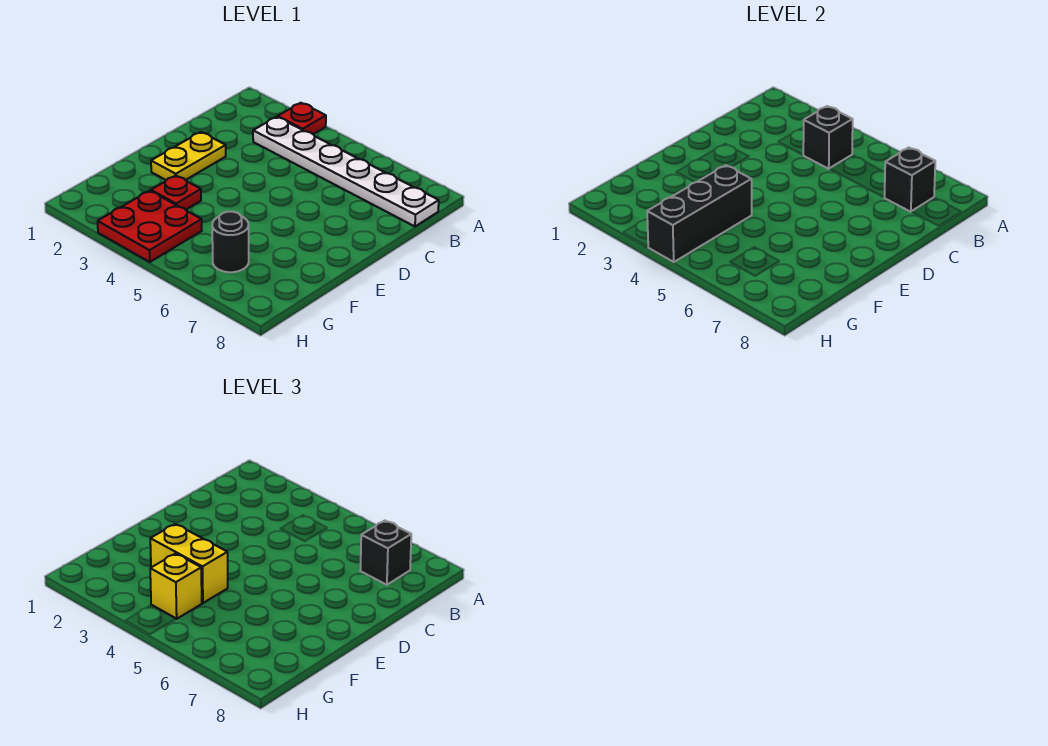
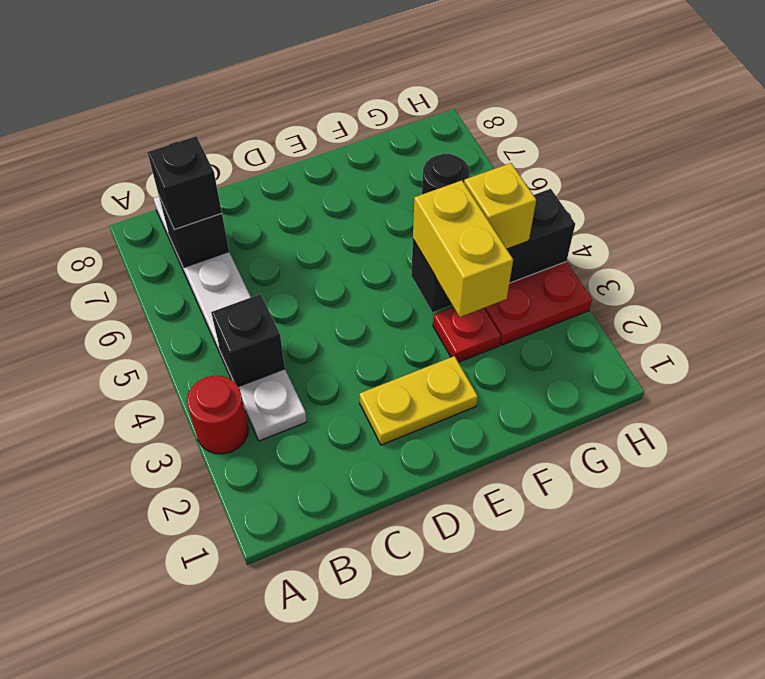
red plate A3 level 1 -> red round brick A3 level 1

